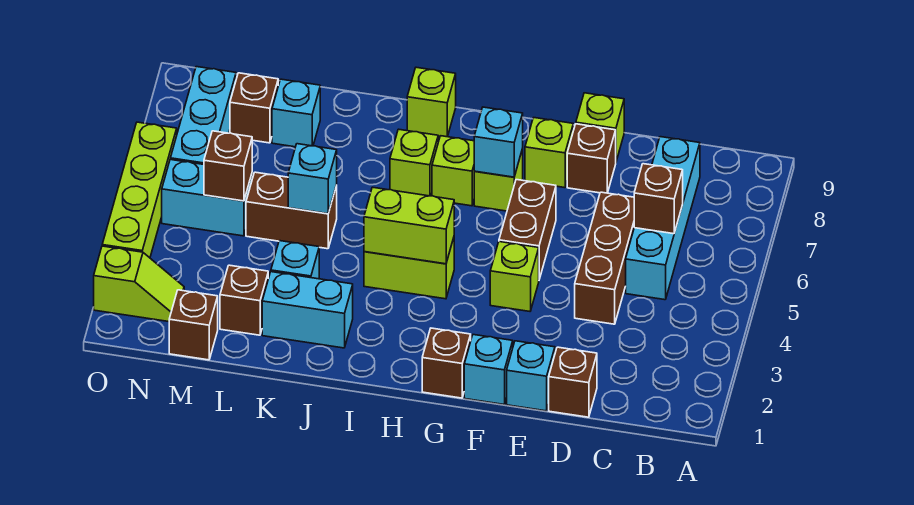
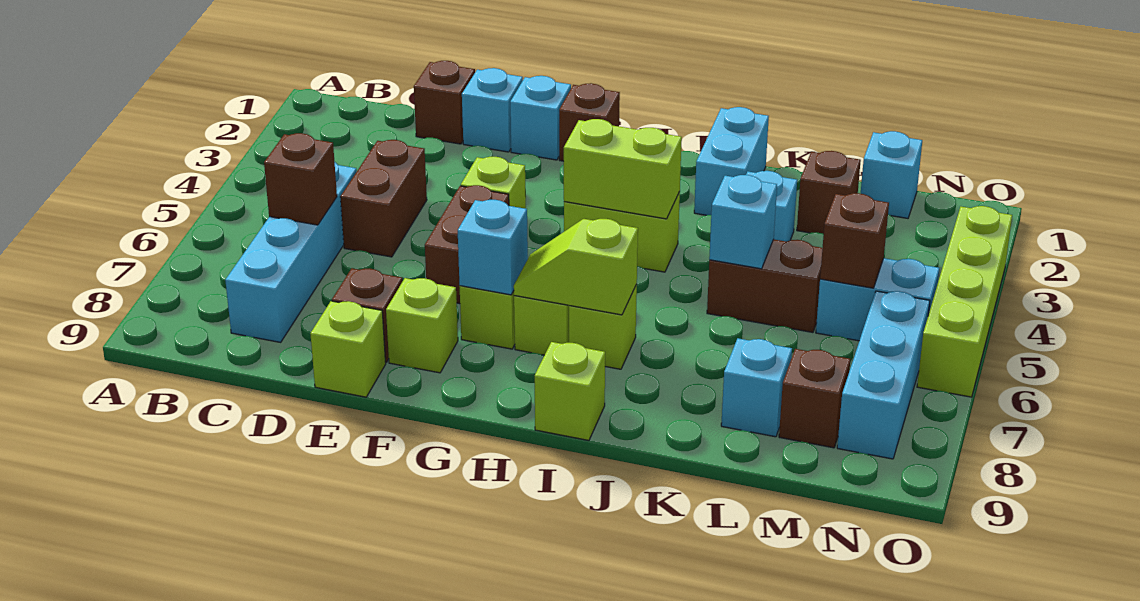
brown brick D4:D6 level 1 -> brown brick D4:D5 level 1
cyan brick J2:K2 level 1 -> cyan brick J1:J2 level 1
brown brick M1 level 1 -> cyan brick M1 level 1
lime slope N2:O2 level 1 top O -> lime slope H7:I7 level 2 top I

